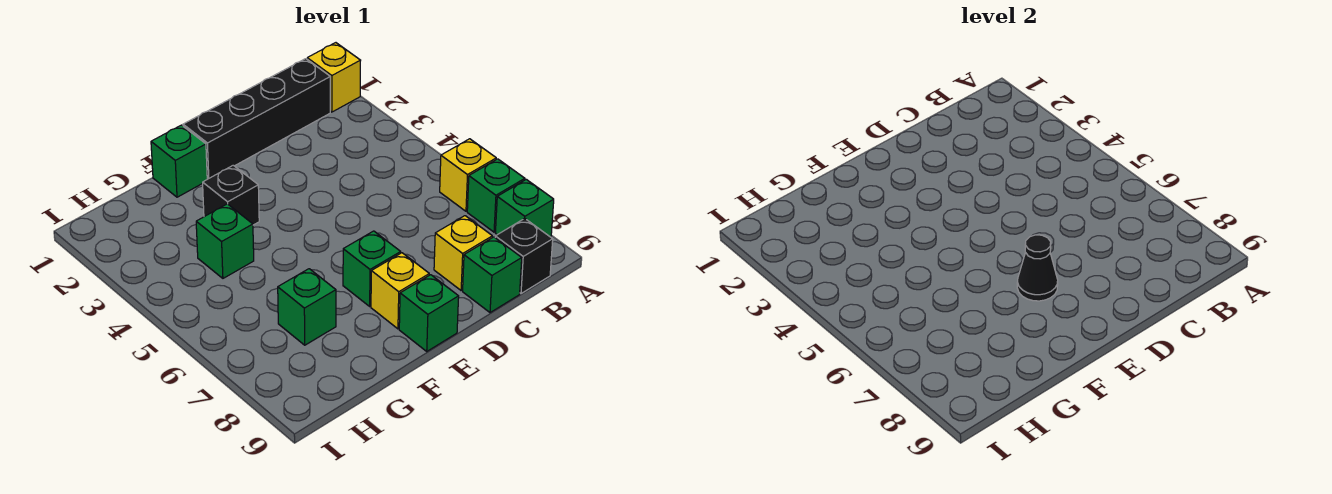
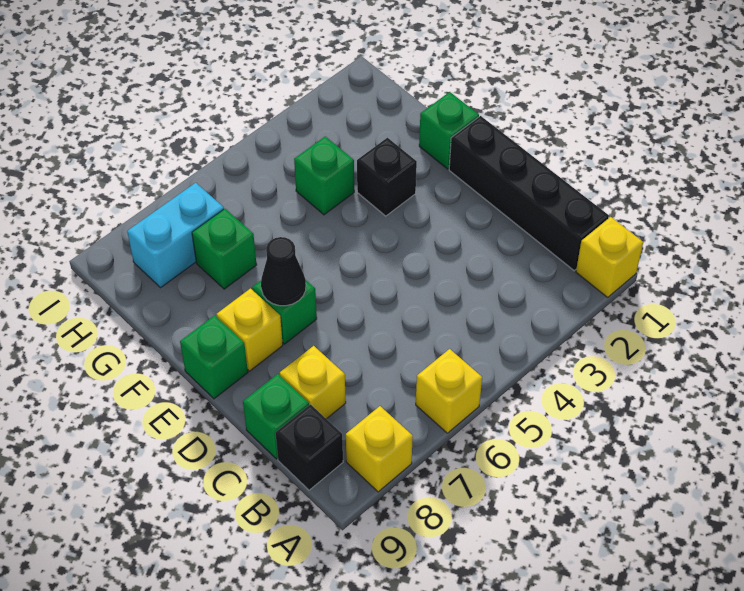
green brick A7 level 1 -> none
green brick A8 level 1 -> yellow brick A8 level 1
none -> cyan brick H7:H8 level 1

